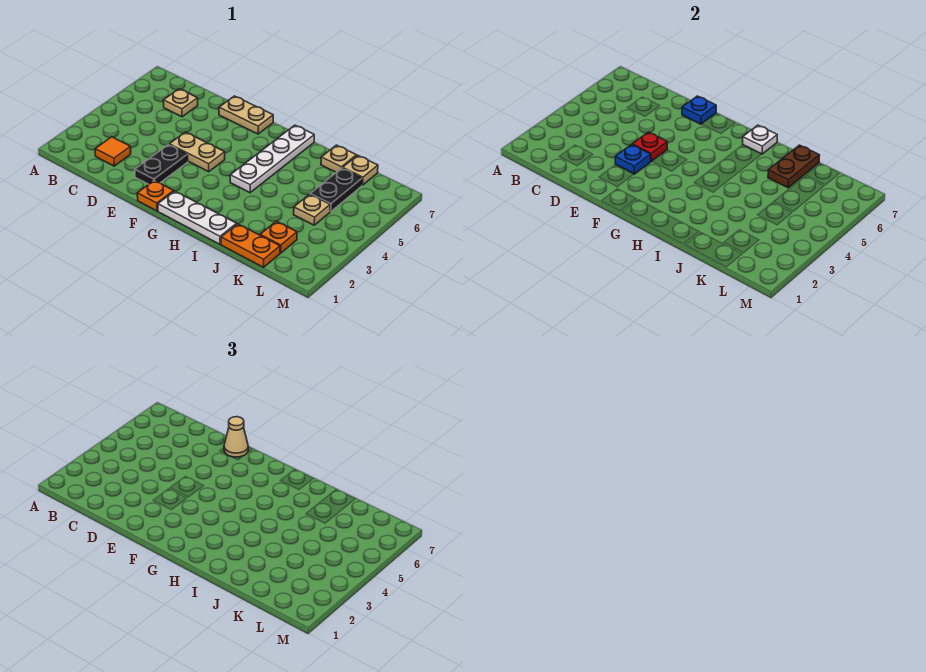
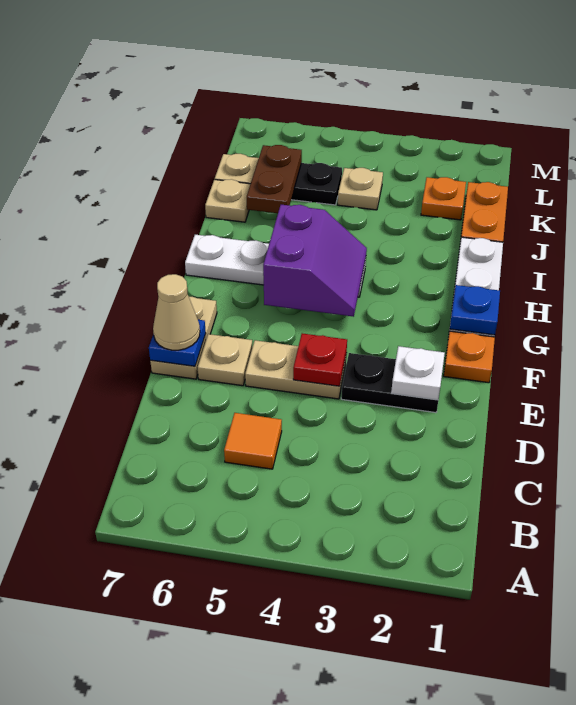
orange tile C2 level 1 -> orange tile C5 level 1
tan plate C6 level 1 -> tan plate E6 level 1
blue plate E3 level 2 -> blue plate G1 level 2
tan plate E4:F4 level 1 -> tan plate E4:E5 level 1
none -> purple slope G4:H5 level 2 top 5
white plate H7 level 2 -> white plate E2 level 2
brown plate J6:J7 level 2 -> brown plate J6:K6 level 2

